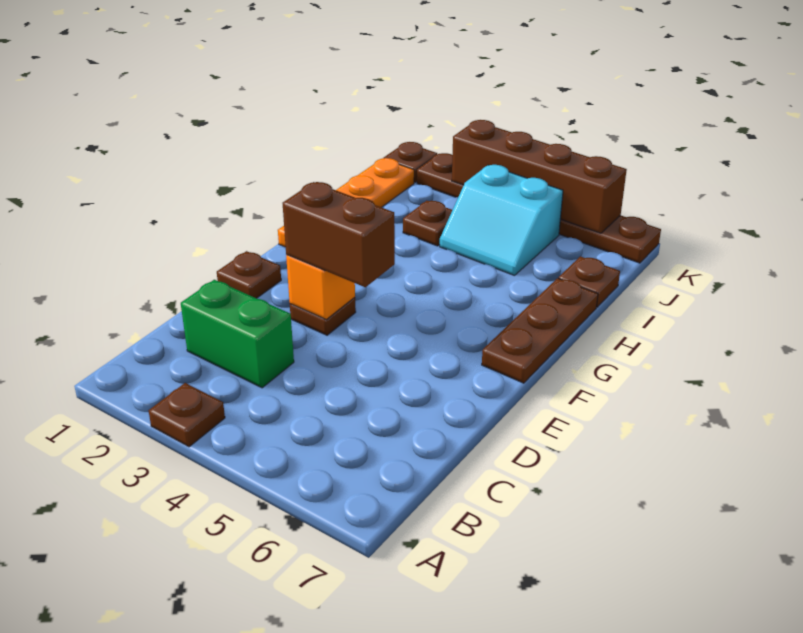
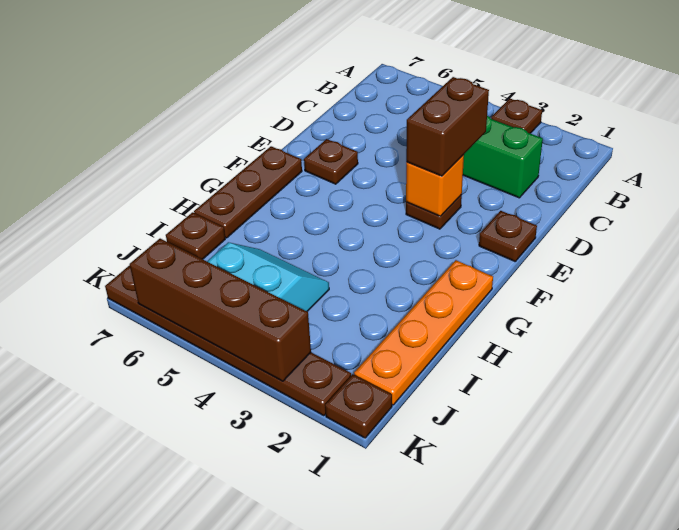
brown brick E3:E4 level 3 -> brown brick D3:E3 level 3
brown plate I3 level 1 -> brown plate E6 level 1

